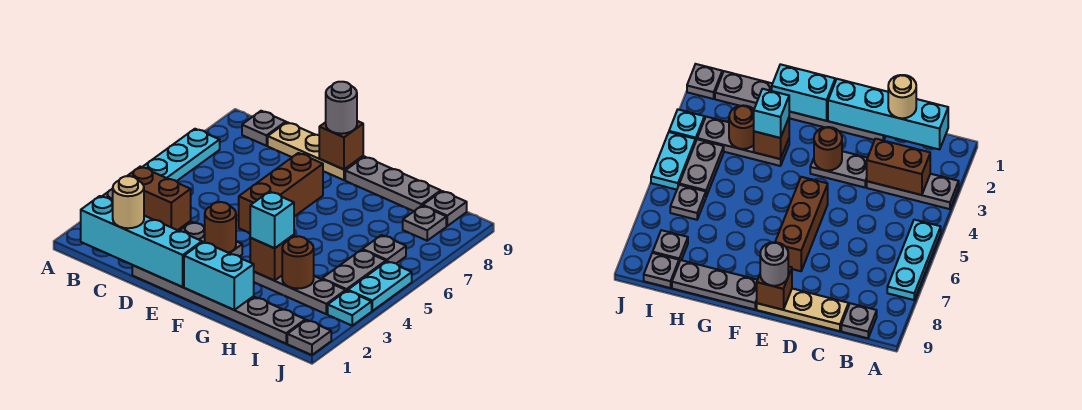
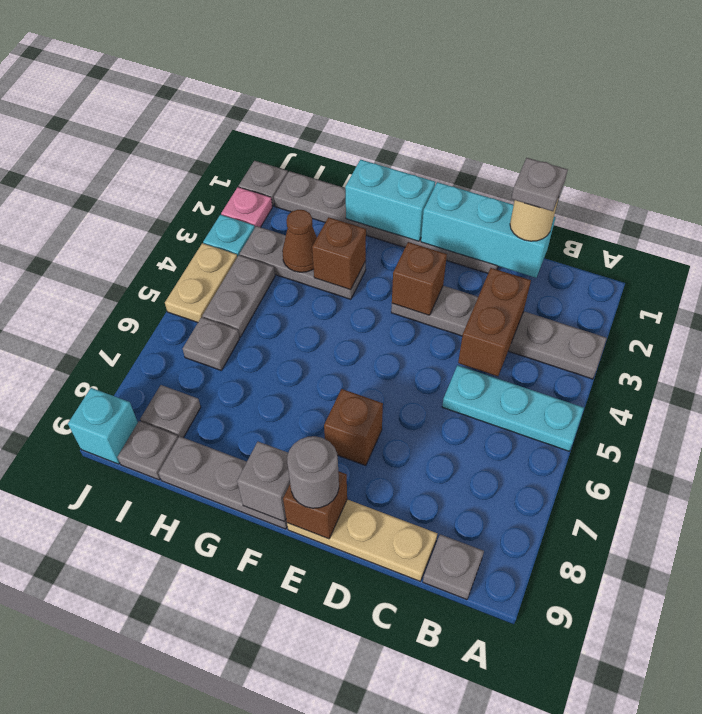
cyan plate A5:A7 level 1 -> cyan plate A5:C5 level 1
cyan brick B1:E1 level 2 -> cyan brick C1:E1 level 2
brown brick B3:C3 level 2 -> brown brick C3:C4 level 2
none -> grey plate C1 level 4
brown round brick E3 level 2 -> brown brick E3 level 2
brown brick E5:E7 level 1 -> brown brick E7 level 1
none -> grey brick F9 level 2
cyan brick G3 level 3 -> cyan brick J9 level 1
brown round brick H3 level 2 -> brown cone H3 level 2
none -> pink plate J2 level 1
cyan plate J4:J5 level 1 -> tan plate J4:J5 level 1

